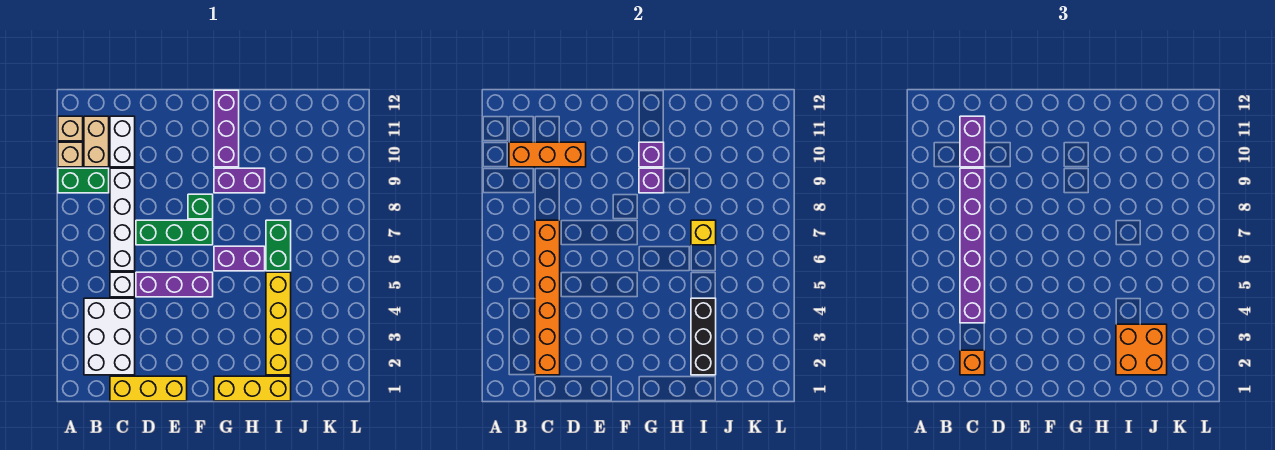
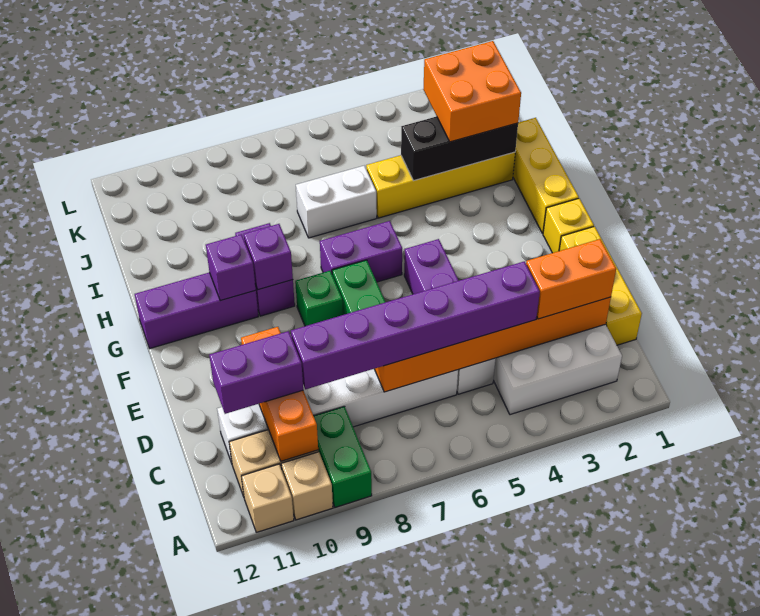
orange brick C2 level 3 -> orange brick C2:C3 level 3
purple brick G6:H6 level 1 -> purple brick G6:G7 level 1
green brick I6:I7 level 1 -> white brick I6:I7 level 1
yellow brick I7 level 2 -> yellow brick F1 level 1

